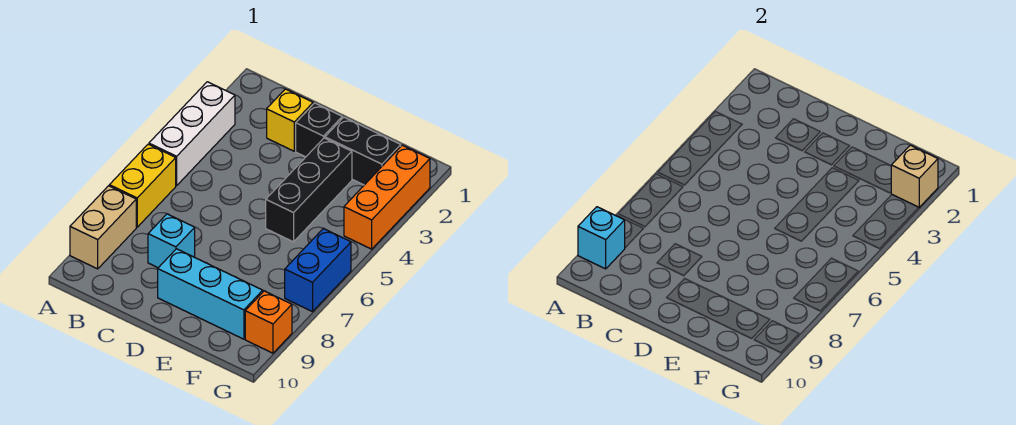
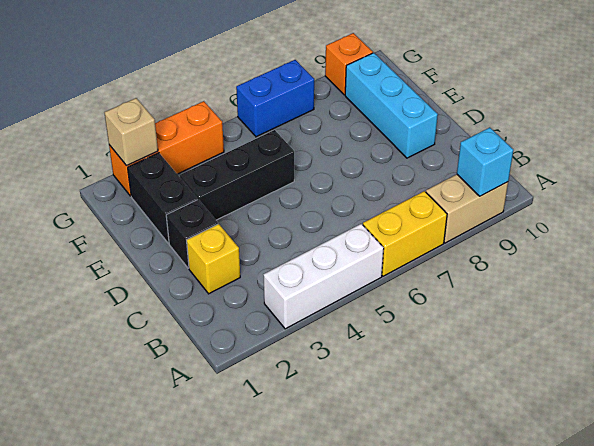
cyan brick C8 level 1 -> none

